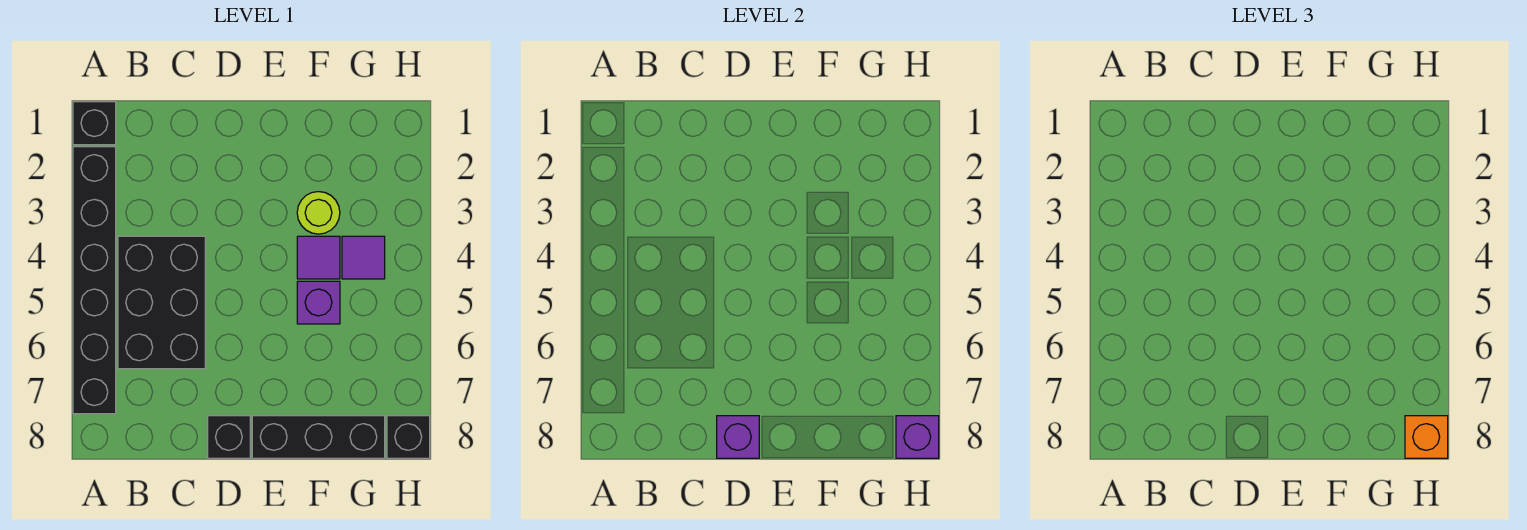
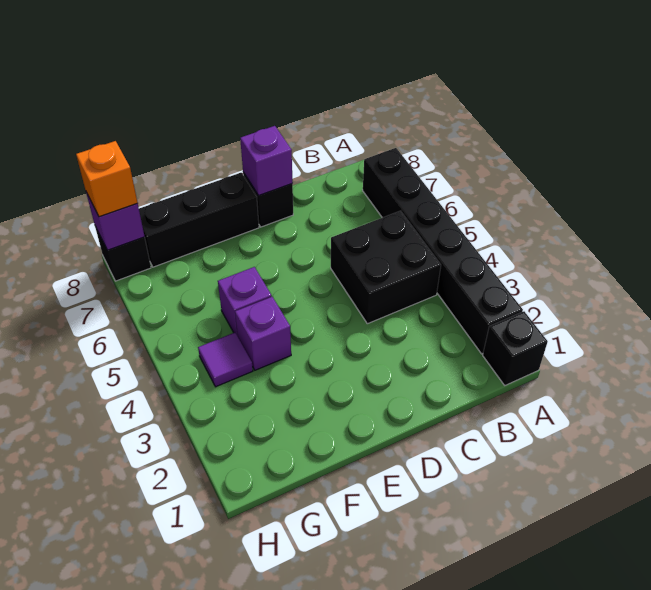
black brick B4:C6 level 1 -> black brick B4:C5 level 1
lime round brick F3 level 1 -> none
purple tile F4 level 1 -> purple brick F4 level 1

